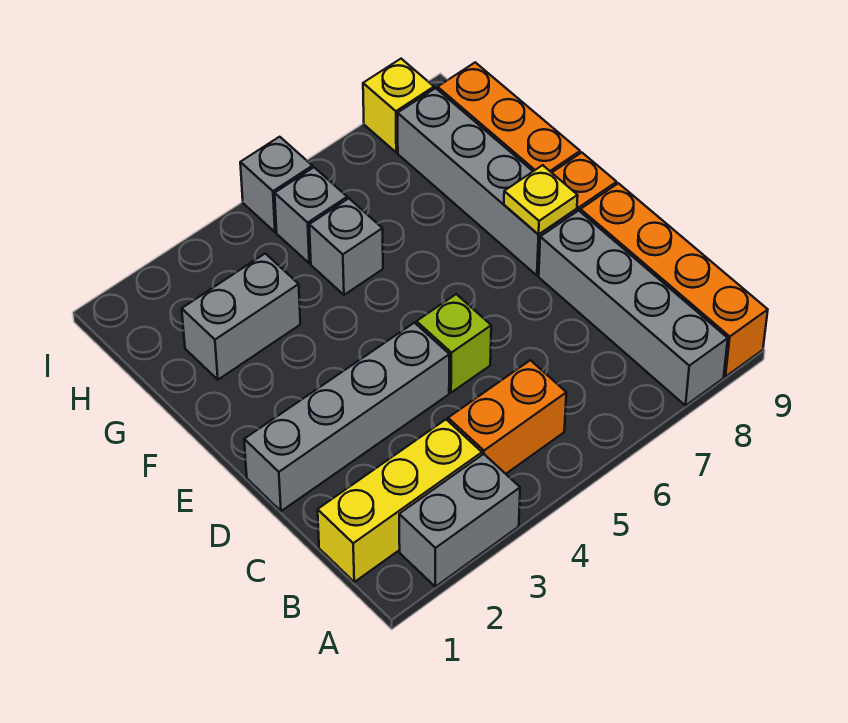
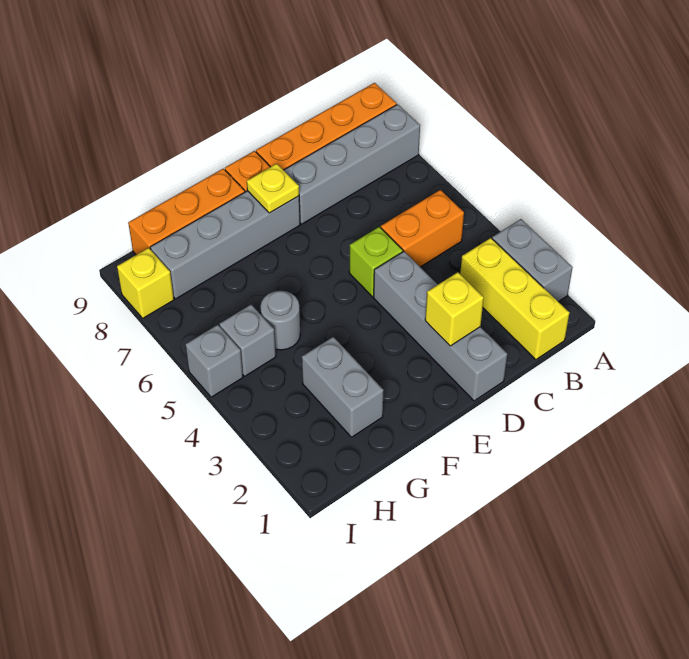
orange brick B4:B5 level 1 -> orange brick B5:C5 level 1
none -> yellow brick D2 level 2
grey brick G5 level 1 -> grey round brick G5 level 1

